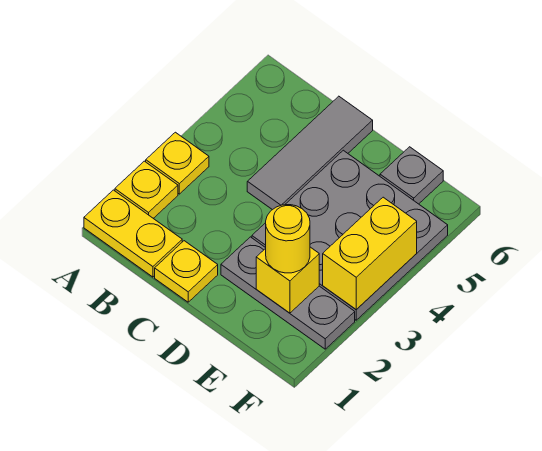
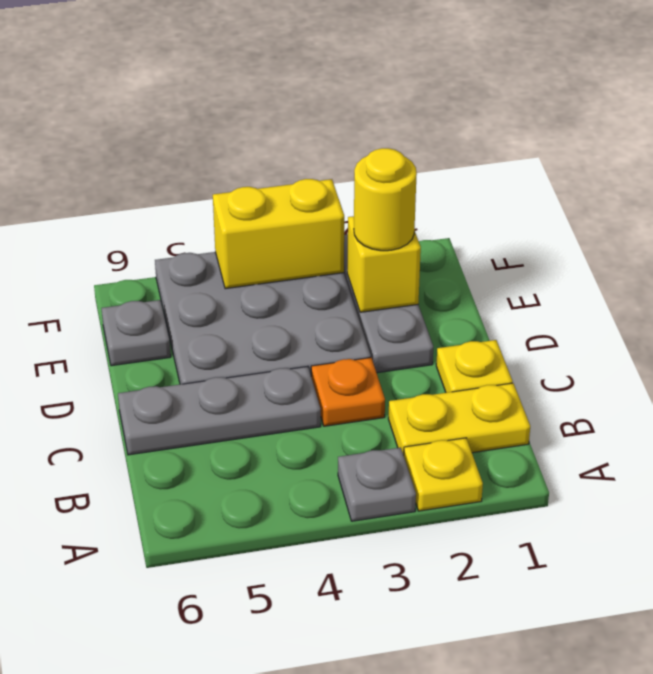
yellow plate A1:B1 level 1 -> yellow plate B1:B2 level 1
yellow plate A3 level 1 -> grey plate A3 level 1
none -> orange plate C3 level 1
grey tile C4:C6 level 1 -> grey plate C4:C6 level 1

